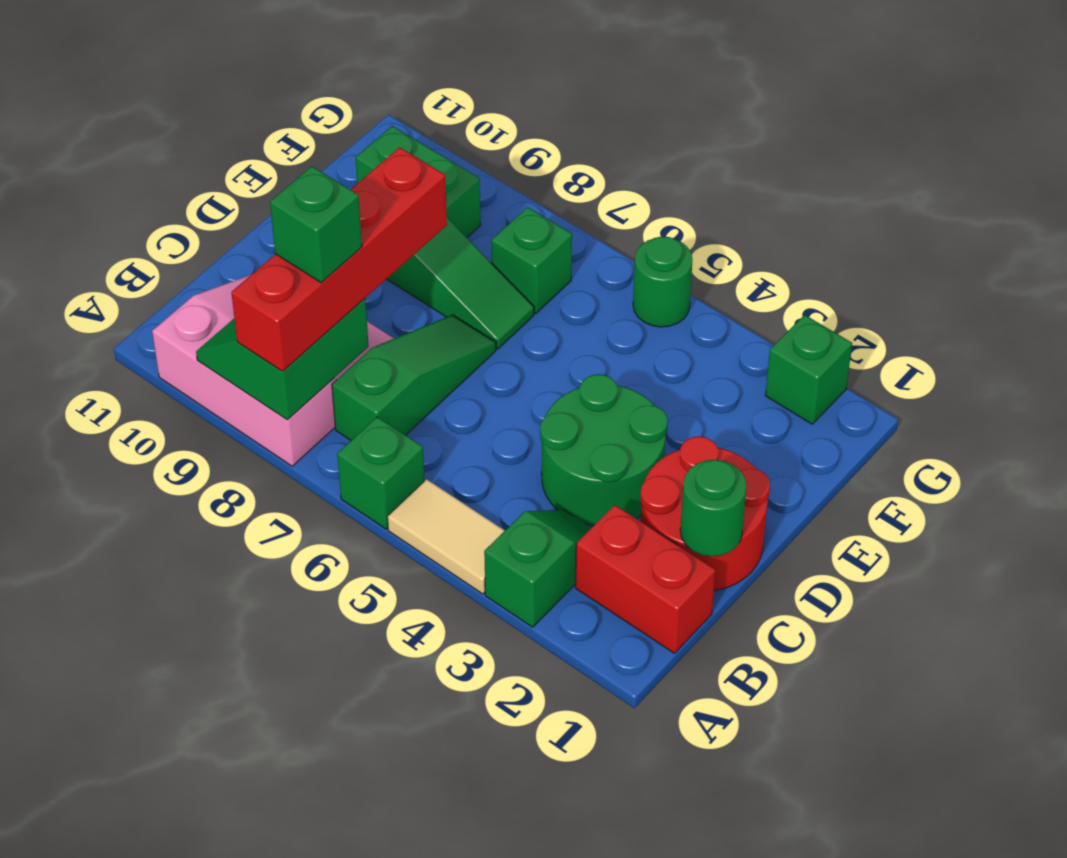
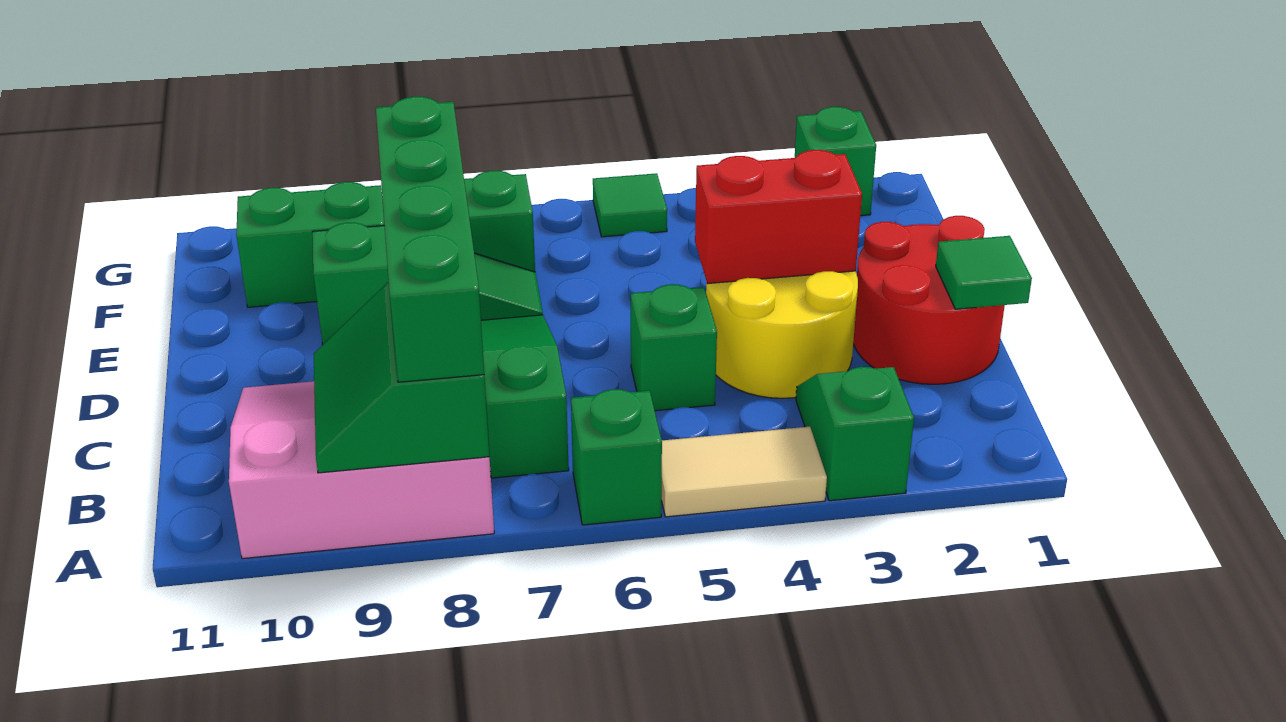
red brick A8:D8 level 3 -> green brick A8:D8 level 3
red brick B1:B2 level 1 -> red brick D3:D4 level 2
green brick B8 level 4 -> green brick C5 level 1
green round brick C1 level 2 -> green tile C1 level 2
green round brick C3:D4 level 1 -> yellow round brick C3:D4 level 1
green round brick G5 level 1 -> green tile G5 level 1

